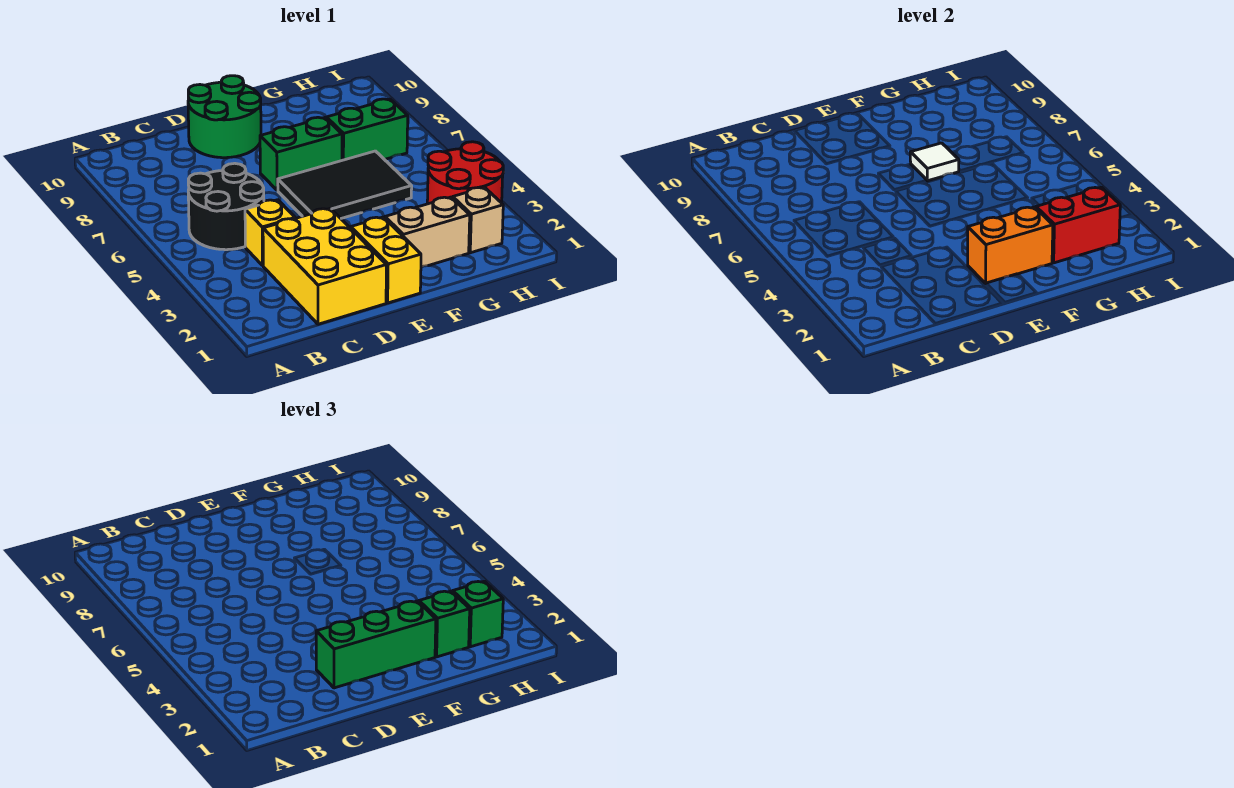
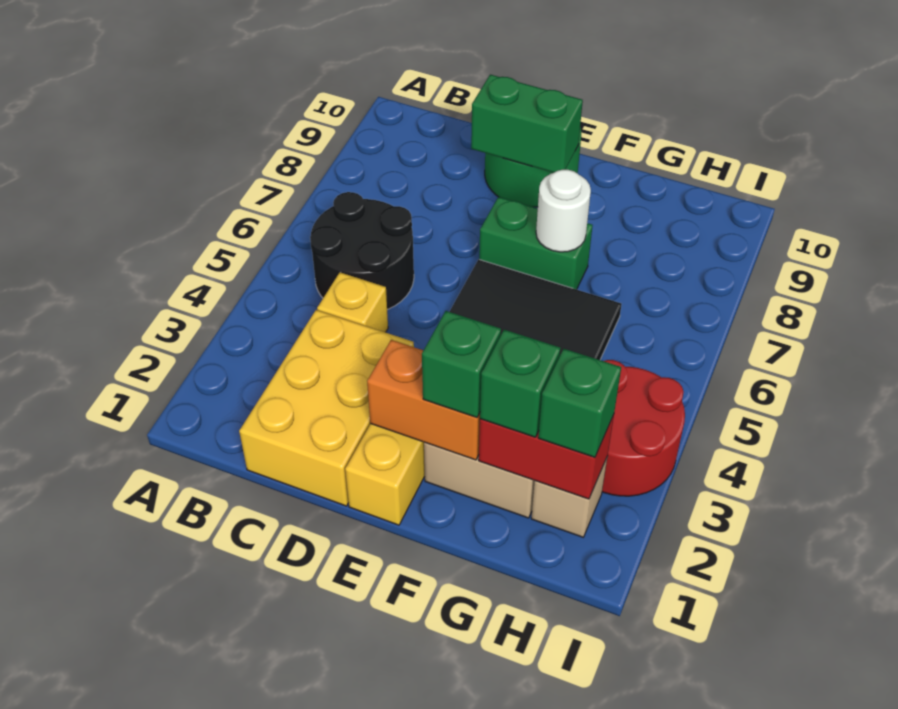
green brick D2:F2 level 3 -> green brick F2 level 3
white tile F7 level 2 -> white round brick F7 level 2
green brick G7:H7 level 1 -> green brick D9:E9 level 2

